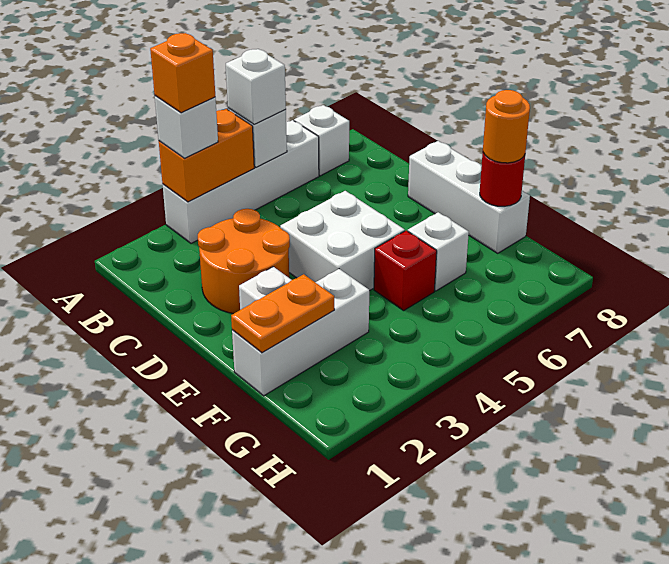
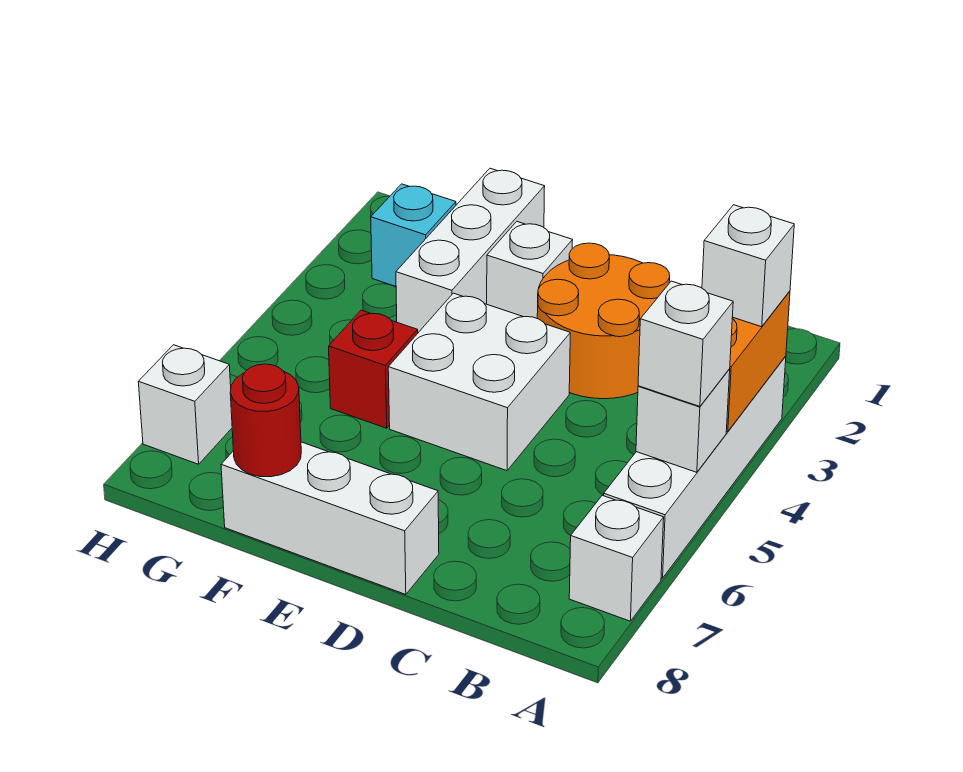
orange brick A3 level 4 -> none
orange plate F1:F2 level 2 -> none
white brick F6 level 1 -> white brick H7 level 1
orange round brick F8 level 3 -> none
none -> cyan brick G2 level 1

